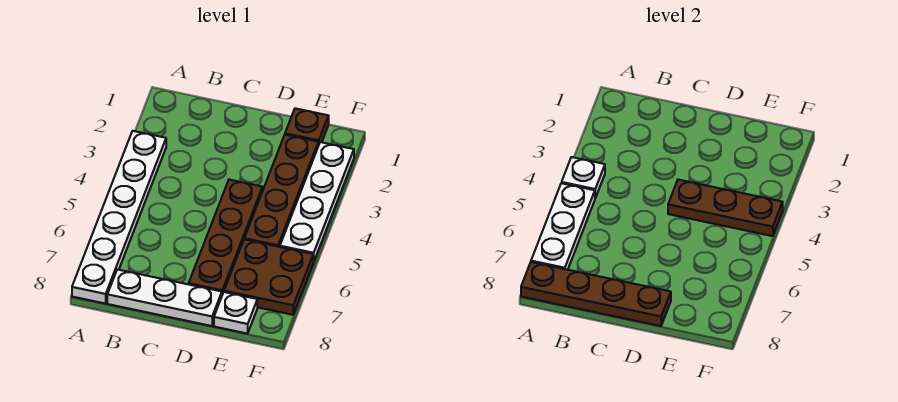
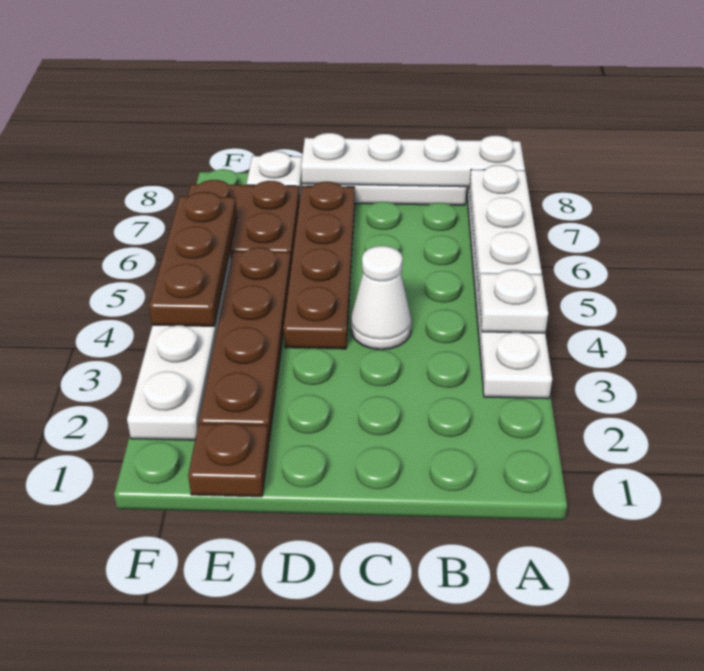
brown plate A8:D8 level 2 -> white plate A8:D8 level 2
none -> white cone C4 level 1
brown plate D4:F4 level 2 -> brown plate F4:F6 level 2

